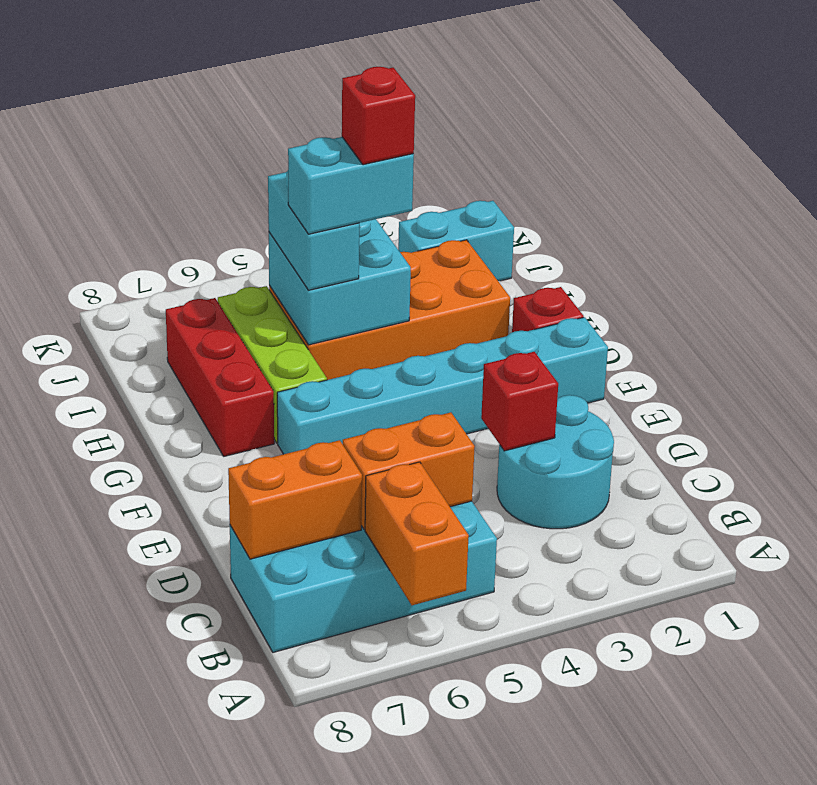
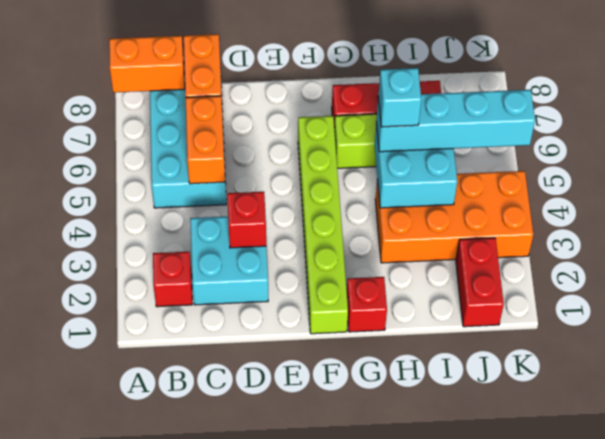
orange brick A6:B6 level 2 -> orange brick A8:B8 level 2
cyan round brick C2:D3 level 1 -> cyan brick C2:D3 level 1
cyan brick F1:F6 level 1 -> lime brick F1:F6 level 1
orange brick H2:I5 level 1 -> orange brick H3:K4 level 1
cyan brick H4:H5 level 4 -> cyan brick H5 level 4
red brick H4 level 5 -> red brick B2 level 1
cyan brick H5:I5 level 3 -> cyan brick H5:K5 level 3
cyan brick J1:J2 level 1 -> red brick J1:J2 level 1

